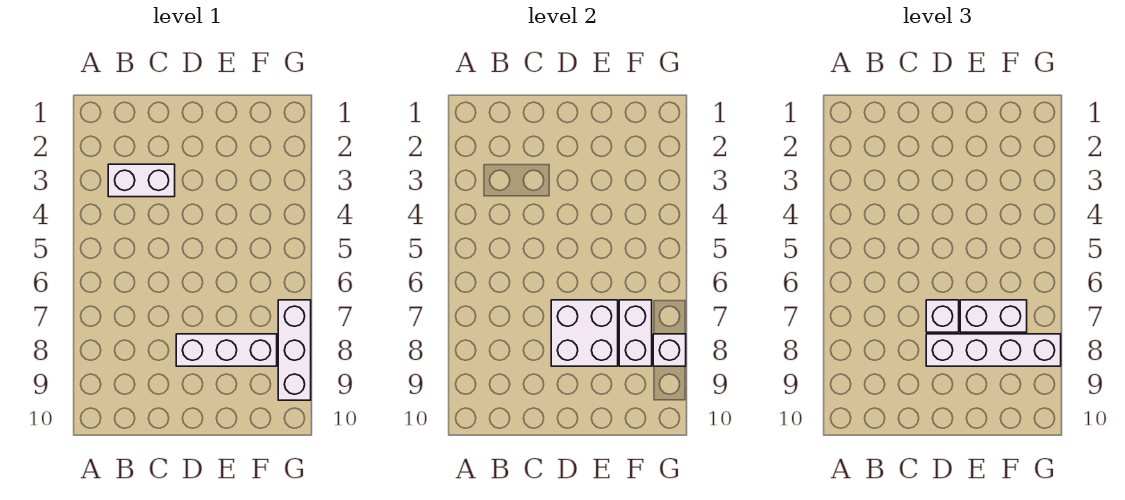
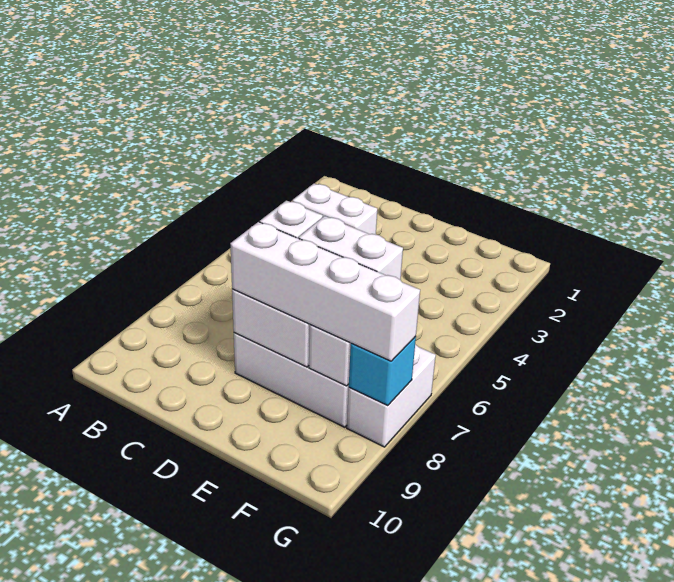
white brick G7:G9 level 1 -> white brick G7:G8 level 1
white brick G8 level 2 -> cyan brick G8 level 2

